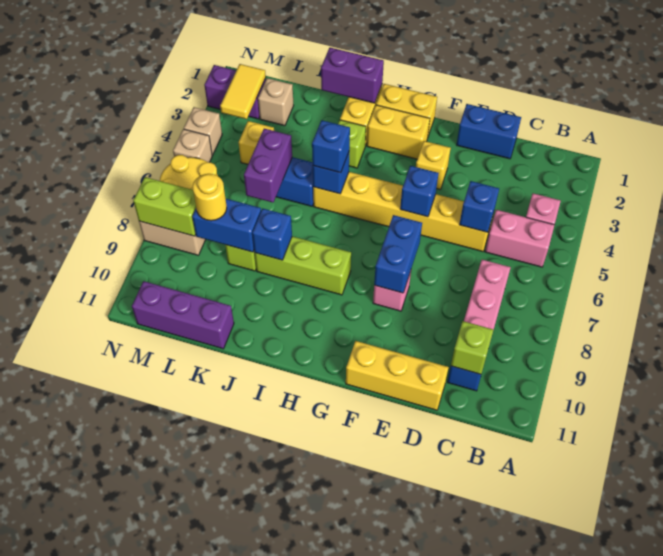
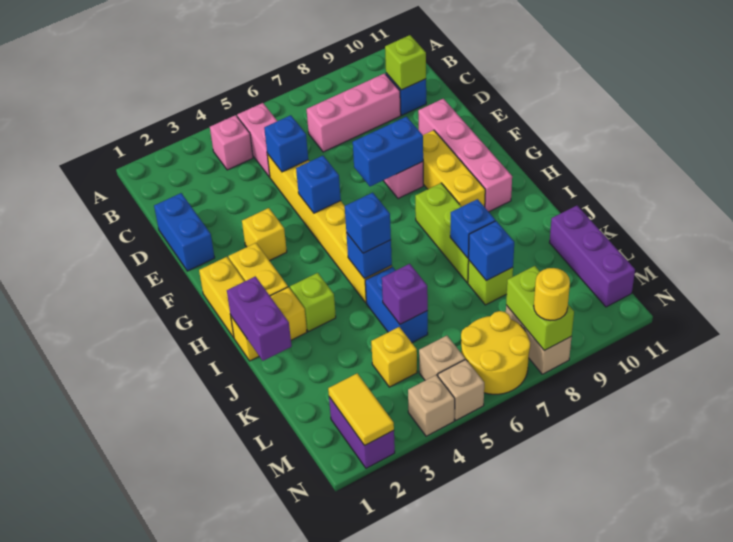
yellow brick D11:F11 level 1 -> yellow brick F9:H9 level 1
none -> pink brick E10:H10 level 1
purple brick K5:K6 level 2 -> purple brick K5 level 2
blue brick K8:L8 level 2 -> blue brick K8 level 2
tan brick L2 level 1 -> tan brick M5 level 1
yellow round brick L8 level 3 -> yellow round brick N8 level 3
yellow tile M2:M3 level 2 -> yellow tile M2:N2 level 2

